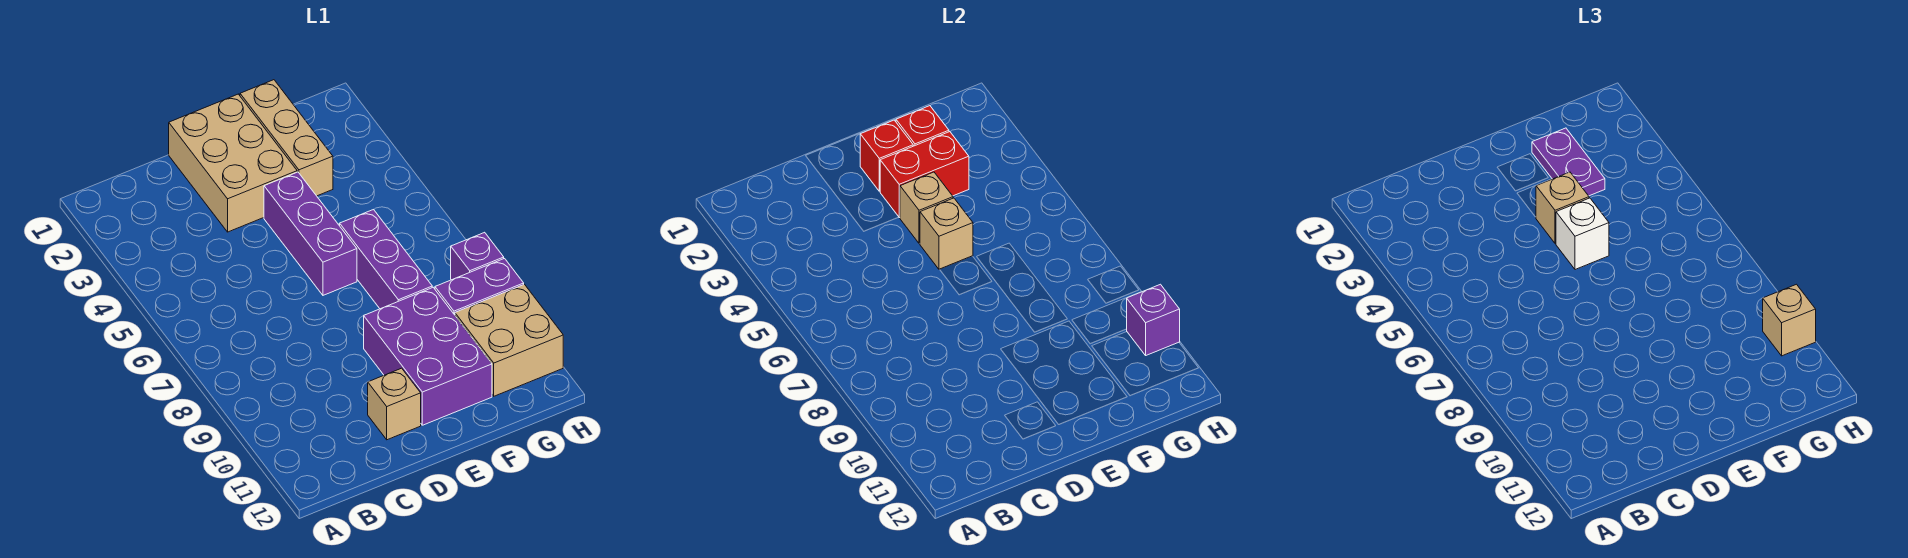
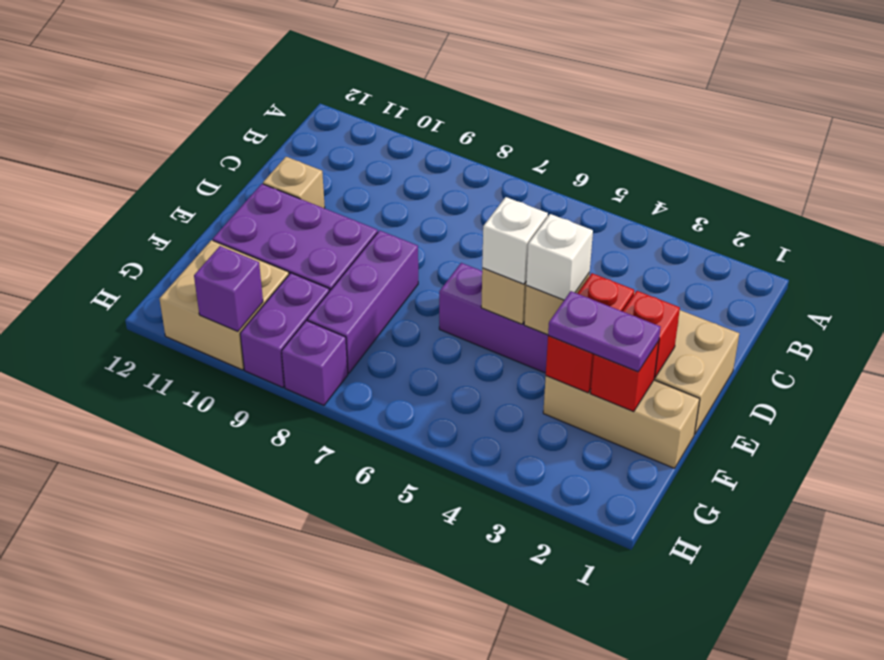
tan brick E4 level 3 -> white brick E4 level 3
purple brick F6:F8 level 1 -> purple brick E8:G8 level 1
tan brick H10 level 3 -> none

